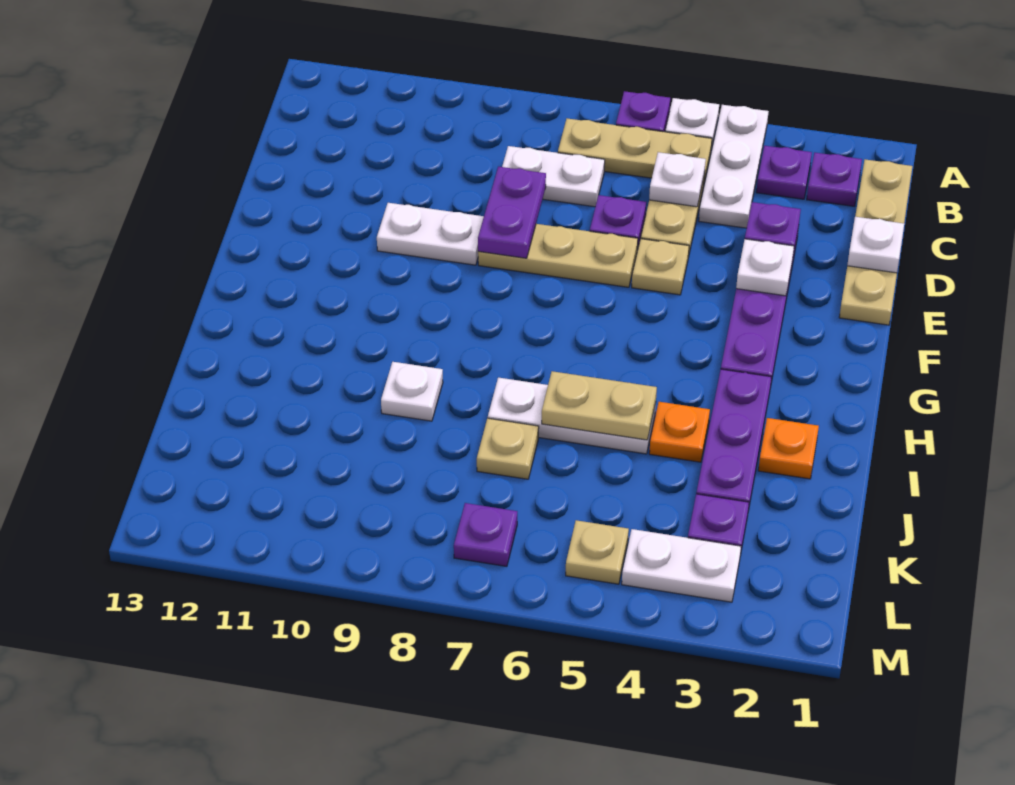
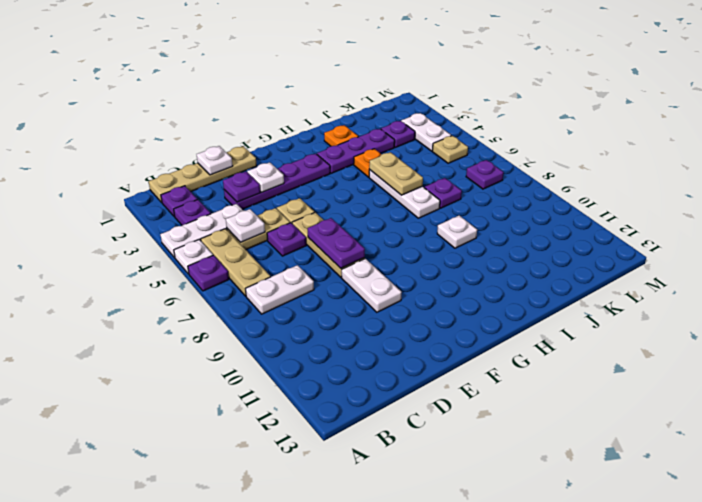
white plate C7:C8 level 1 -> white plate B8:C8 level 1
purple plate D8:E8 level 2 -> purple plate E7:E8 level 2
tan plate J7 level 1 -> purple plate J7 level 1

